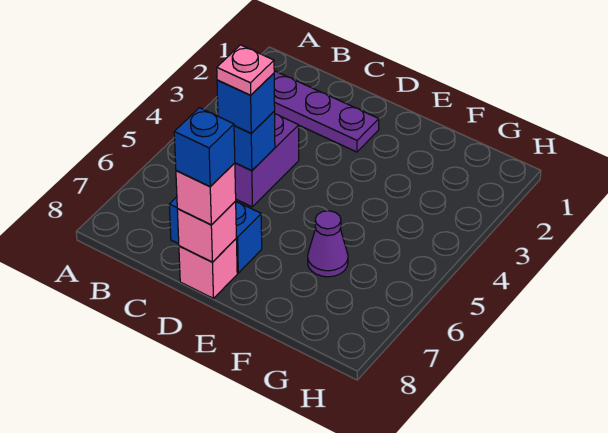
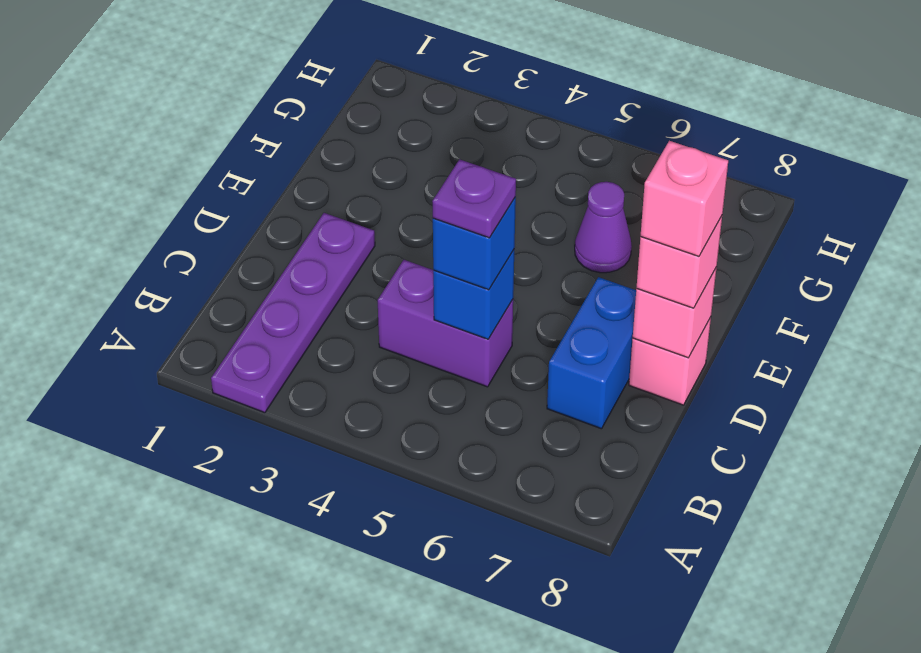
pink plate C5 level 4 -> purple plate C5 level 4
blue brick D8 level 4 -> pink brick D8 level 4

